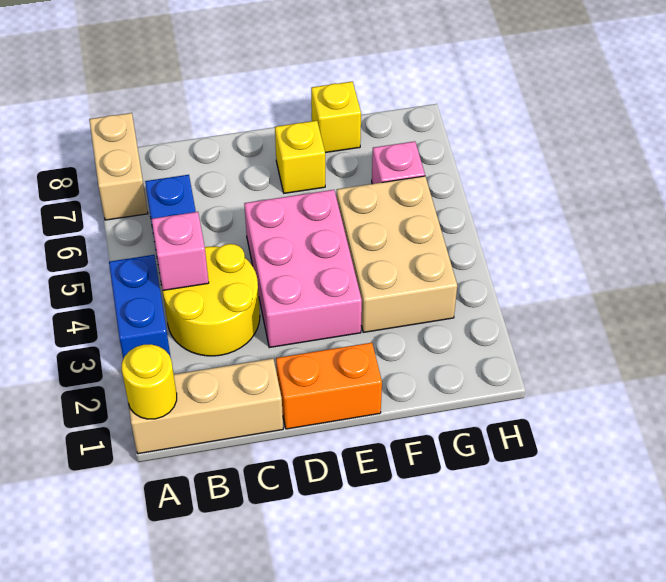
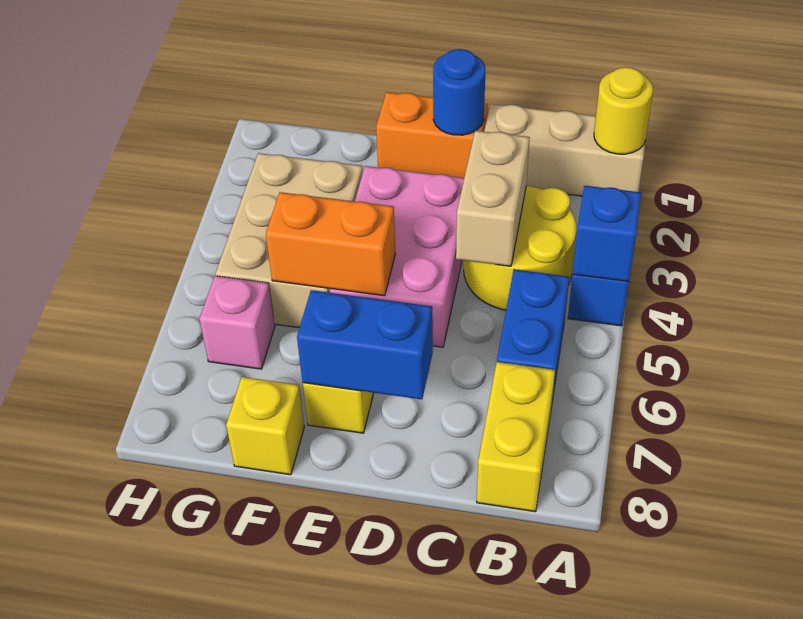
none -> blue brick A4 level 2
tan brick A7:A8 level 1 -> tan brick C3:C4 level 2
pink brick B4 level 2 -> none
none -> yellow brick B7:B8 level 1
none -> blue round brick D1 level 2
none -> blue brick D7:E7 level 2
none -> orange brick E5:F5 level 2

